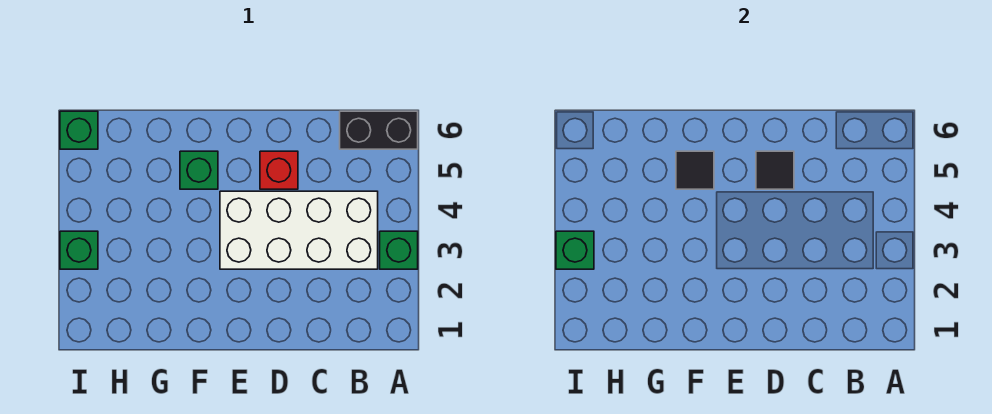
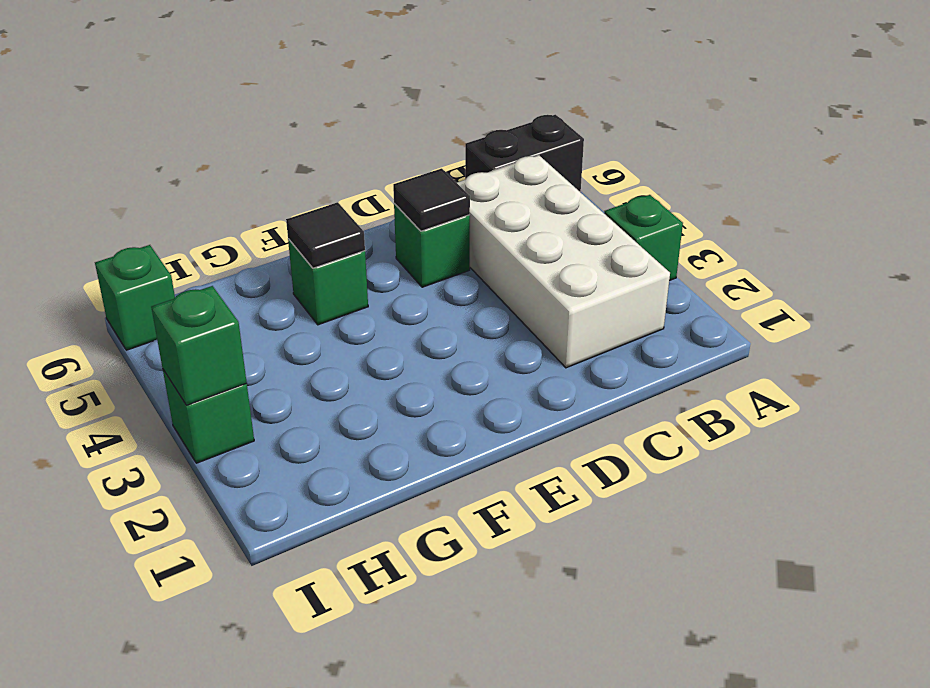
white brick B3:E4 level 1 -> white brick B2:C5 level 1
red brick D5 level 1 -> green brick D5 level 1

